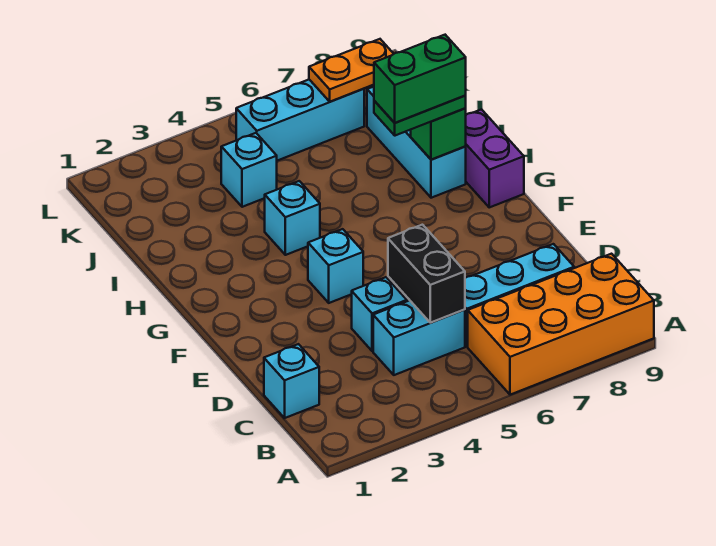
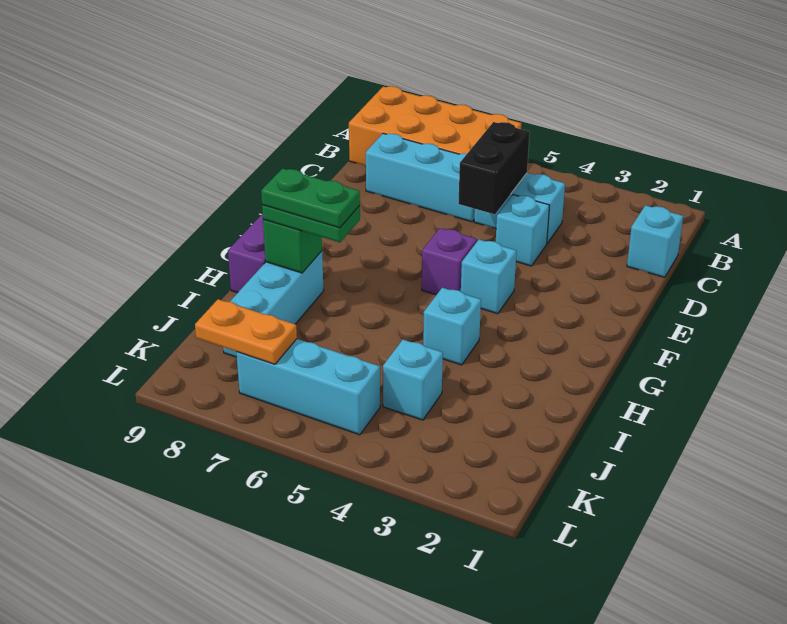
none -> purple brick F5 level 1
green brick H7:H8 level 4 -> green plate H7:H8 level 4

